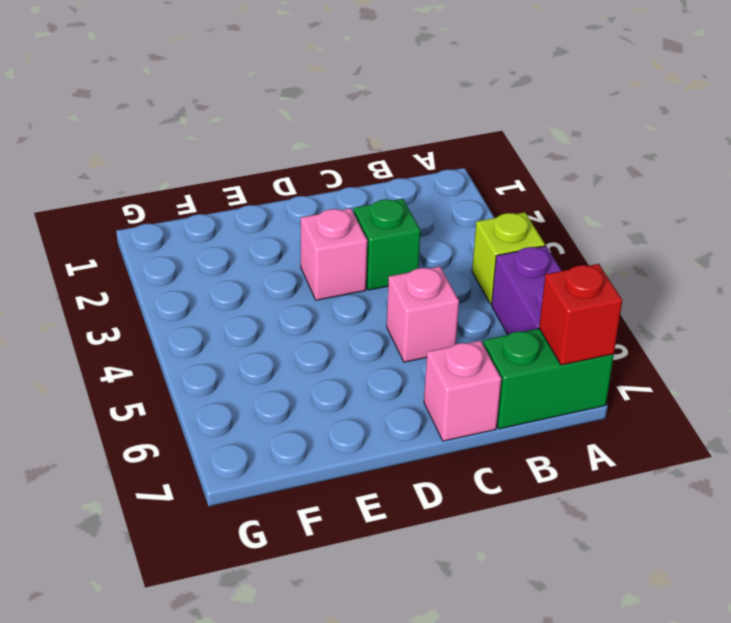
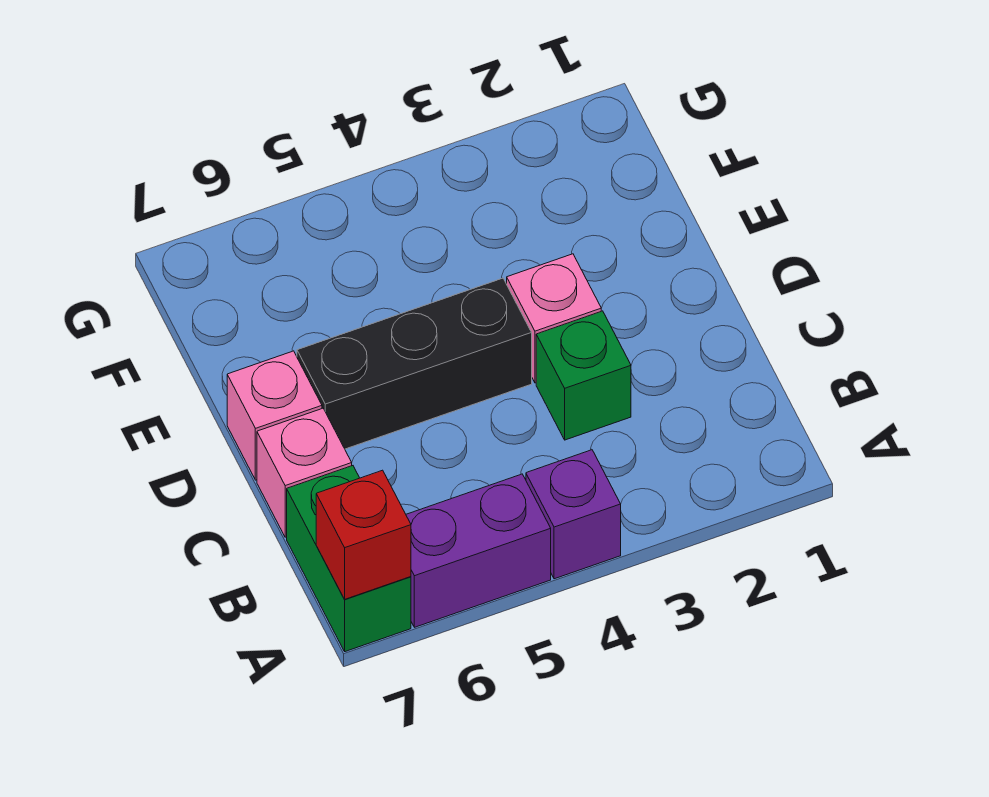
lime brick A4 level 1 -> purple brick A4 level 1
pink brick C5 level 1 -> pink brick D7 level 1
none -> black brick D4:D6 level 1

